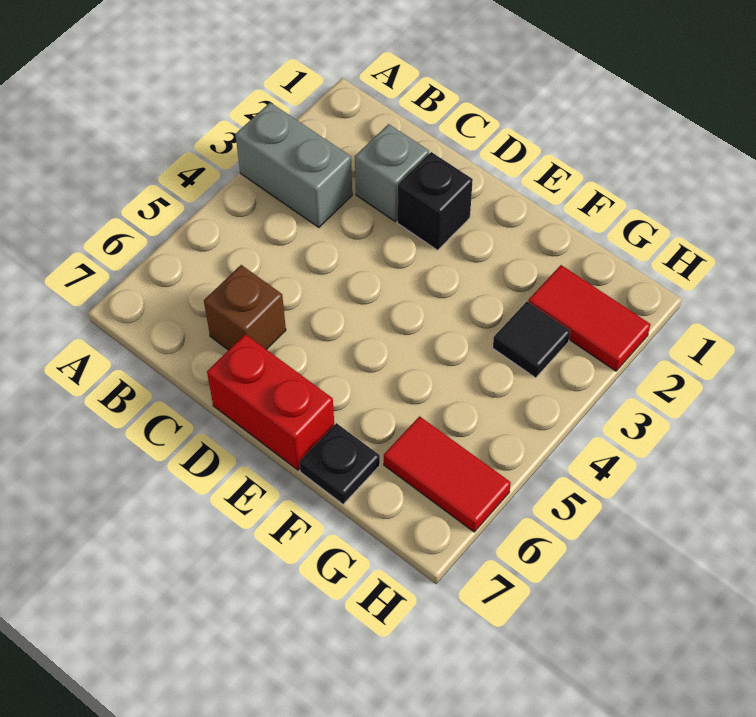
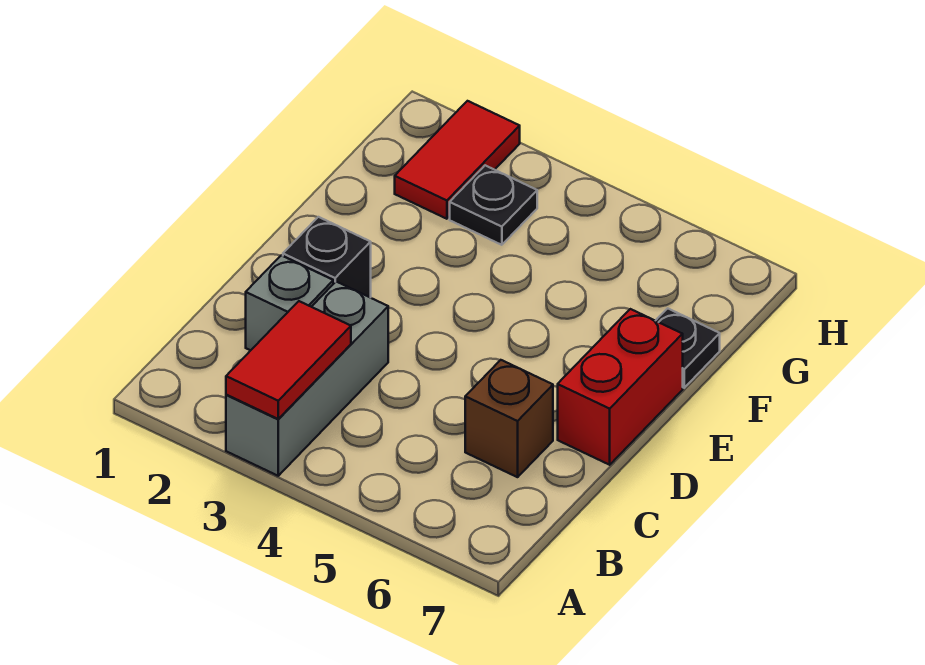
grey brick A3:B3 level 1 -> grey brick A3:C3 level 1
black tile G3 level 1 -> black plate G3 level 1
red tile G6:H6 level 1 -> red tile A3:B3 level 2

